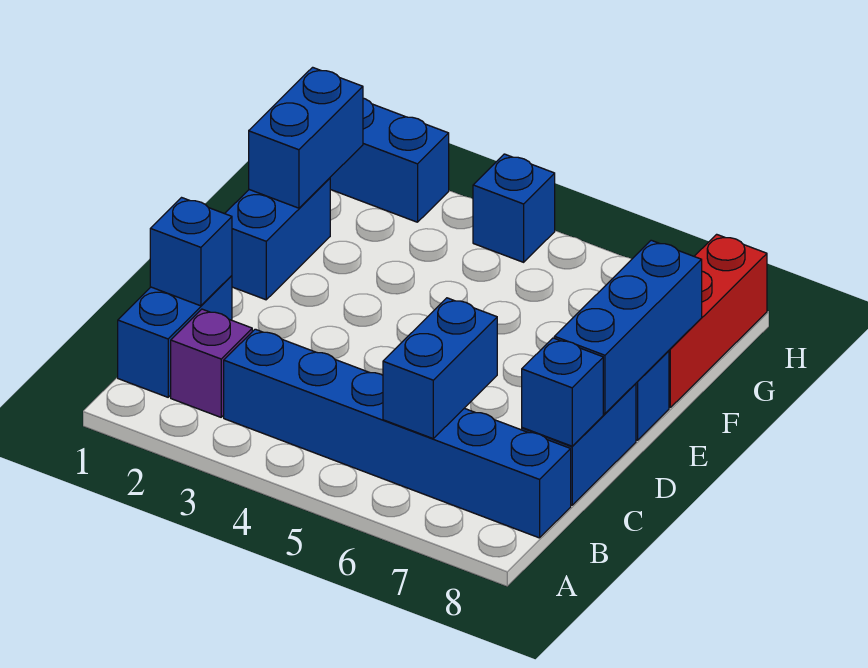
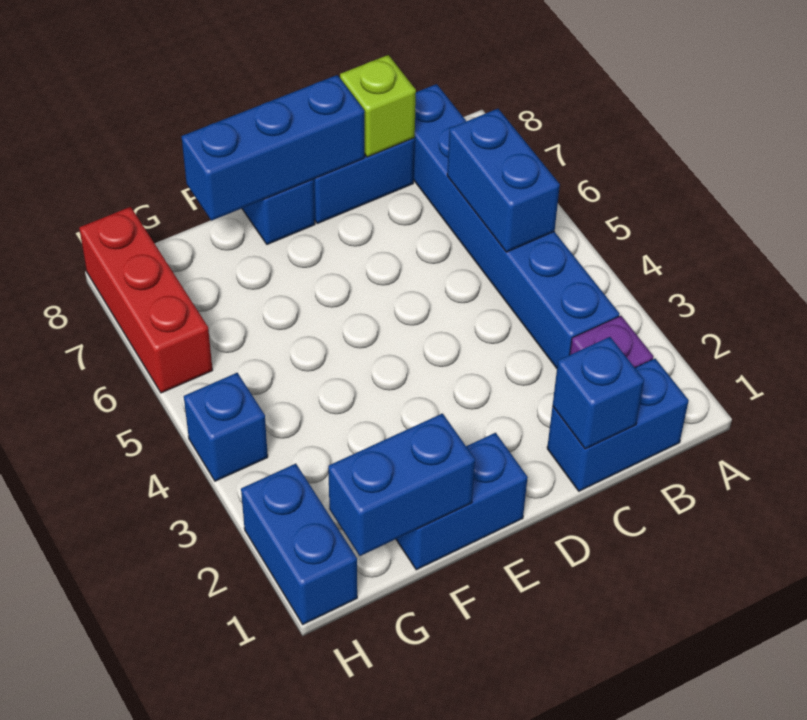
blue brick B6:C6 level 2 -> blue brick B5:B6 level 2
blue brick C8 level 2 -> lime brick C8 level 2
red brick F8:H8 level 1 -> red brick H6:H8 level 1

